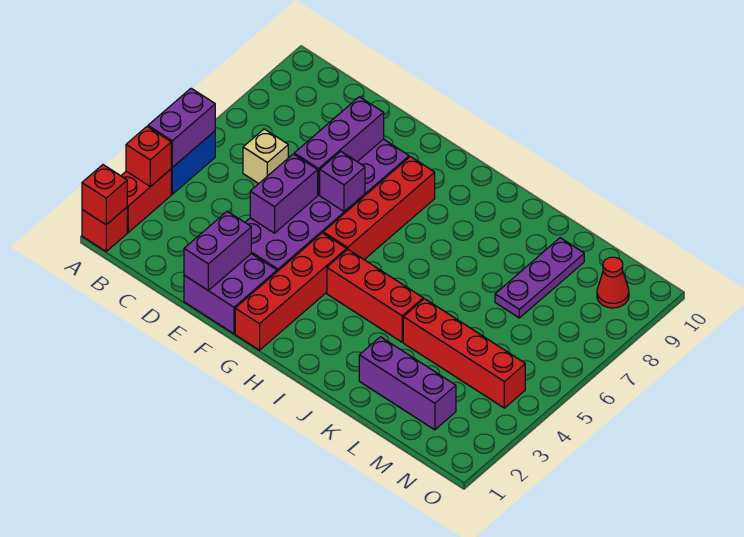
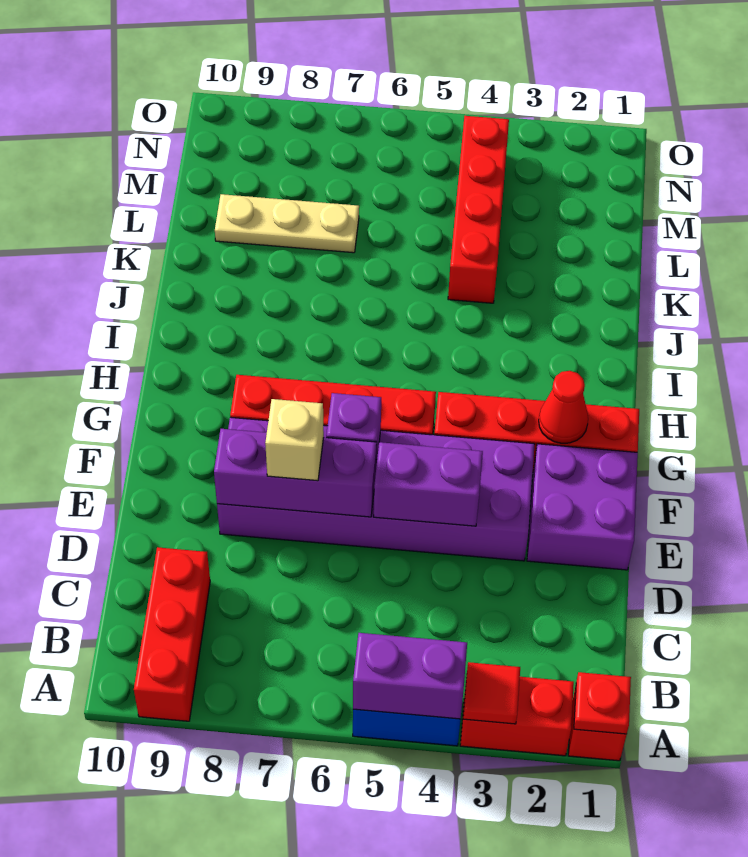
red brick A1 level 2 -> red plate A1 level 2
red brick A3 level 2 -> red tile A3 level 2
tan brick C6 level 1 -> tan brick E7 level 3
purple brick E1:E2 level 2 -> none
red brick H4:J4 level 1 -> red brick A9:C9 level 1
purple brick K2:M2 level 1 -> none
purple plate L7:L9 level 1 -> tan plate L7:L9 level 1
red cone N9 level 1 -> red cone G2 level 2

